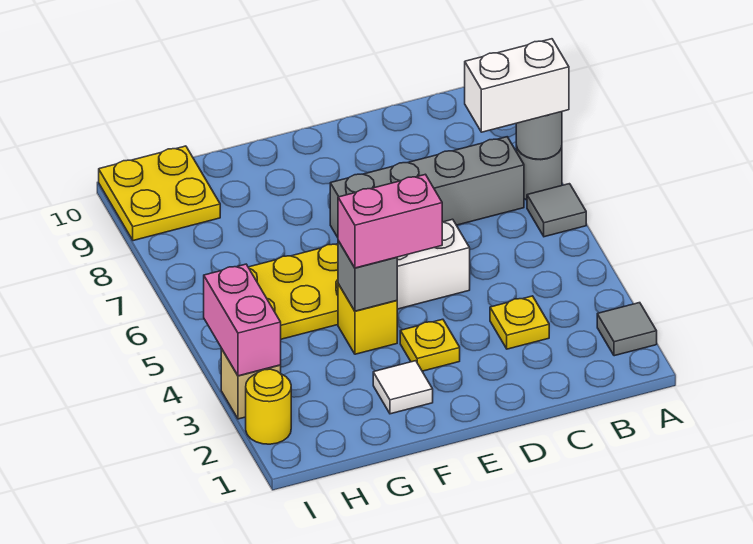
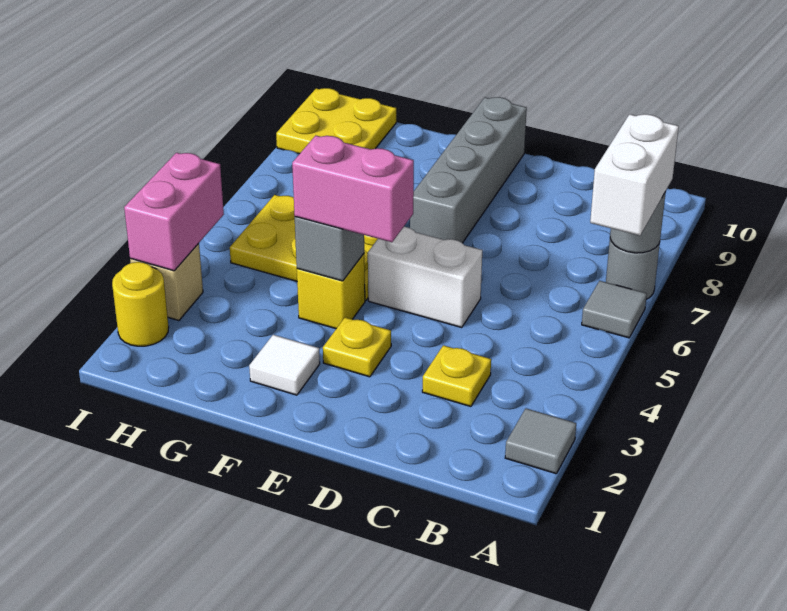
white brick A7:B7 level 3 -> white brick A6:A7 level 3
grey brick B7:E7 level 1 -> grey brick E7:E10 level 1

